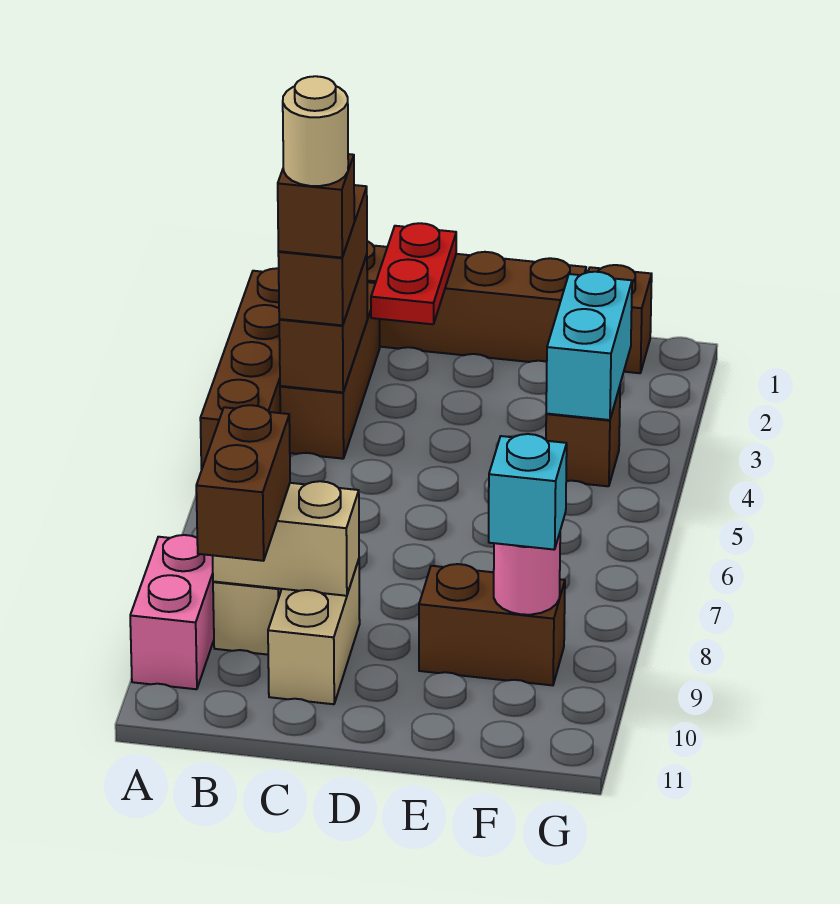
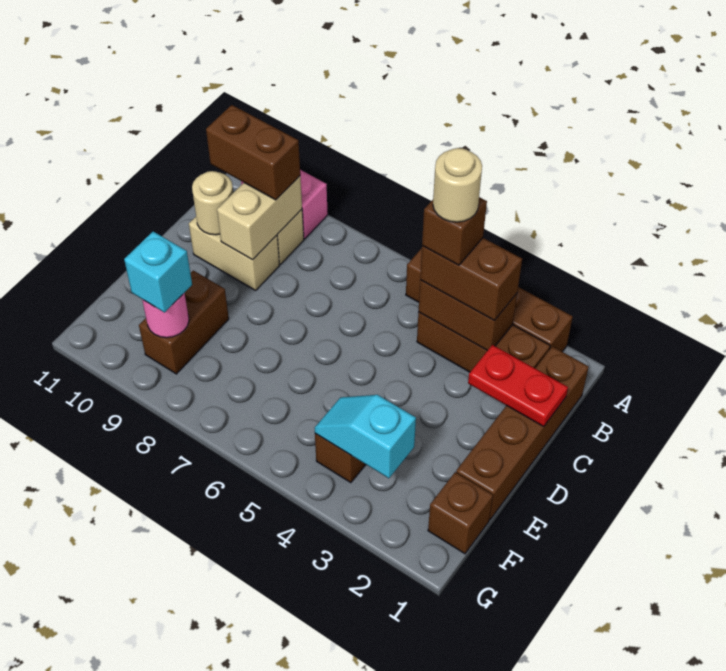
none -> tan round brick C10 level 2
cyan brick F3:F4 level 2 -> cyan slope F3:F4 level 2 top 3

